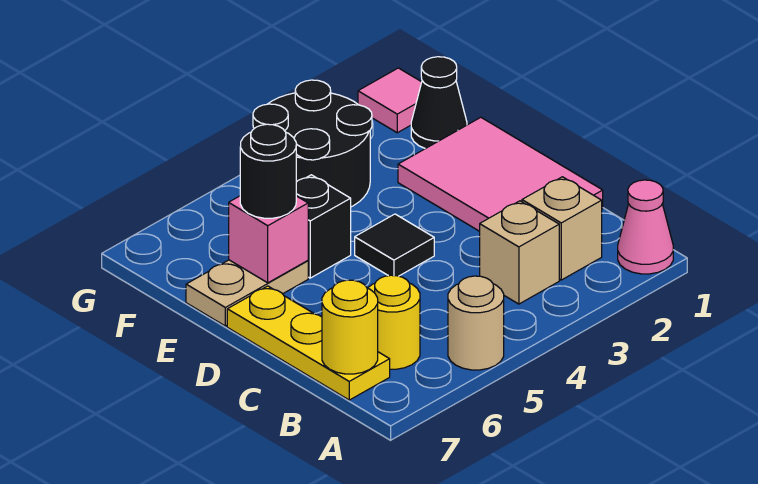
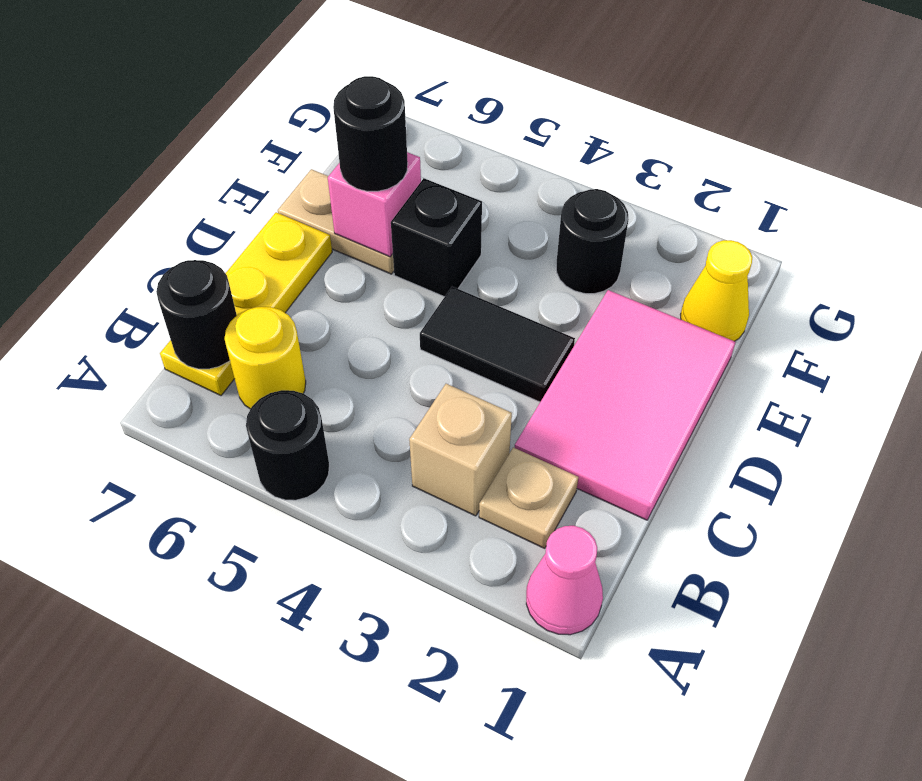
tan round brick A5 level 1 -> black round brick A5 level 1
tan brick B2 level 1 -> tan plate B2 level 1
yellow round brick B7 level 2 -> black round brick B7 level 2
black tile D4 level 1 -> black tile D3:D4 level 1
black cone F1 level 1 -> yellow cone F1 level 1
black round brick F3:G4 level 1 -> black round brick F3 level 1
pink tile G1 level 1 -> none

